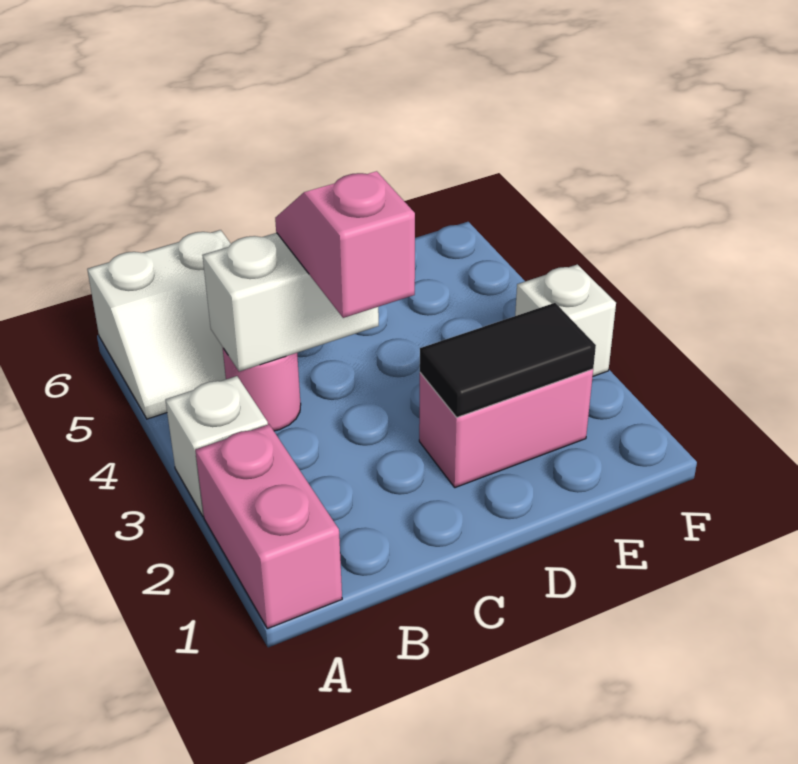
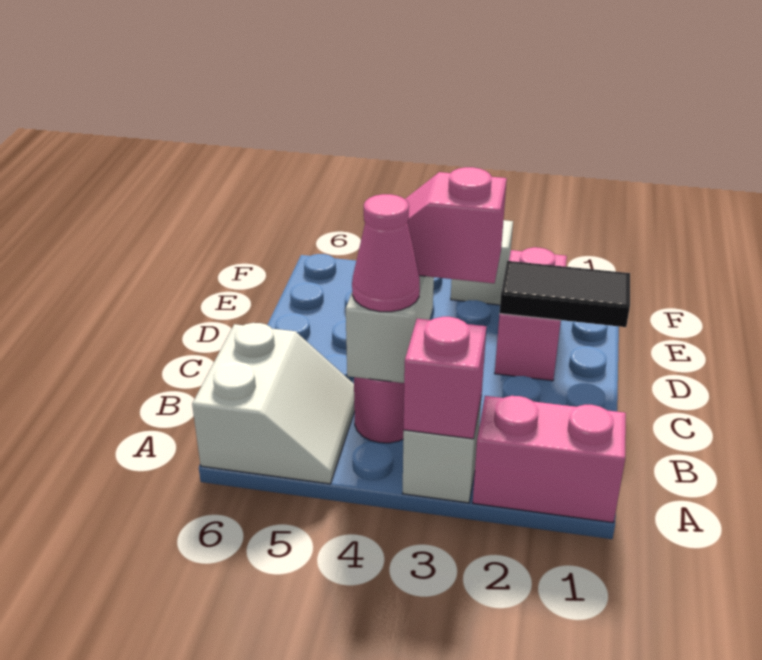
none -> pink brick A3 level 2
none -> pink cone B4 level 3
black tile D2:E2 level 2 -> black tile D1:D2 level 2

